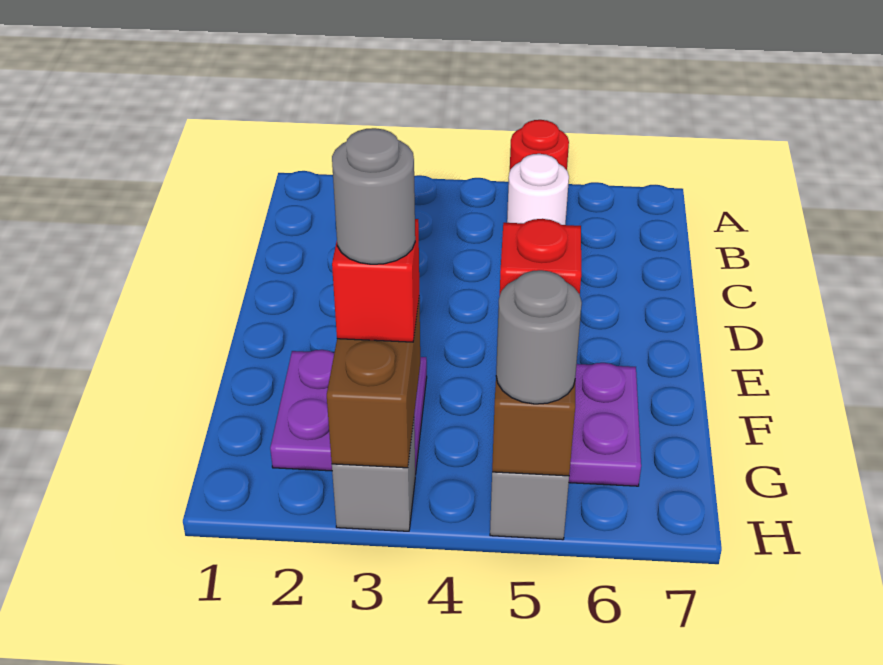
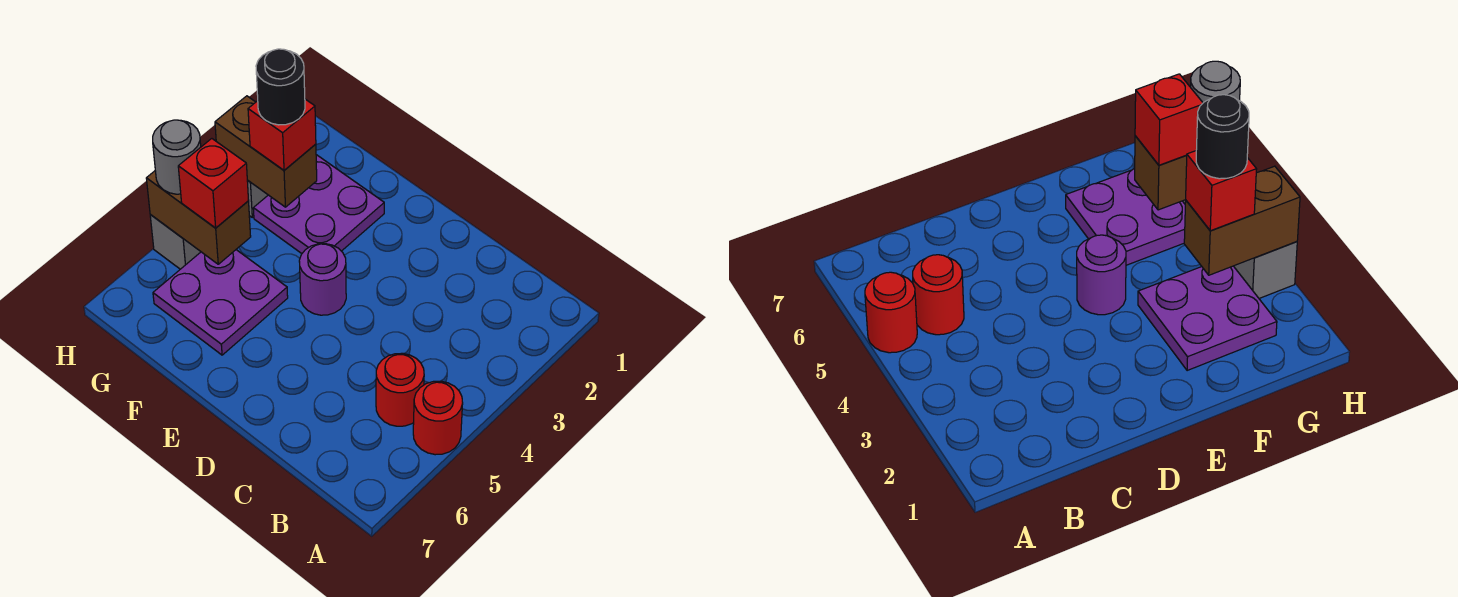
white round brick B5 level 1 -> red round brick B5 level 1
none -> purple round brick E4 level 1
grey round brick G3 level 4 -> black round brick G3 level 4

